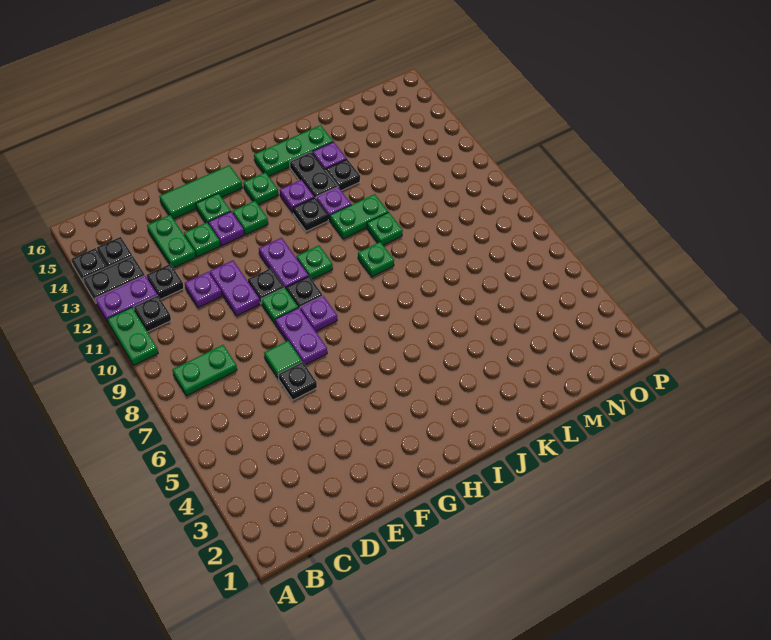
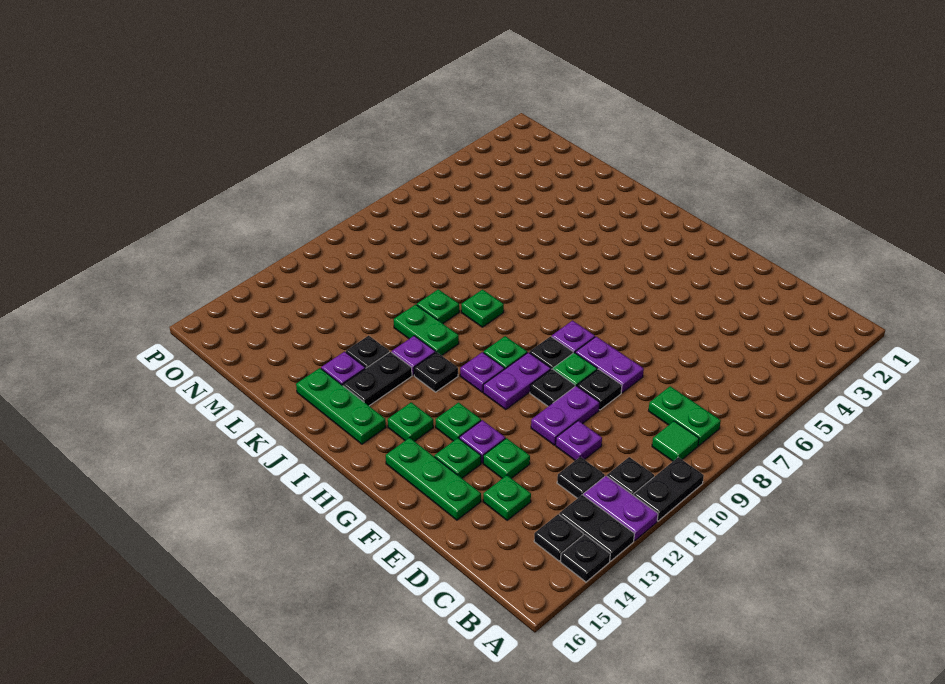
green plate A10:A11 level 1 -> black plate A10:A11 level 1
green plate D13:D14 level 1 -> green plate D14 level 1
black plate E6 level 1 -> black plate E9 level 1
green tile E7 level 1 -> green tile B9 level 1
green tile E15:G15 level 1 -> green plate E15:G15 level 1
purple plate F7:F8 level 1 -> purple plate E8:F8 level 1
purple plate I13 level 1 -> purple plate H11 level 1

